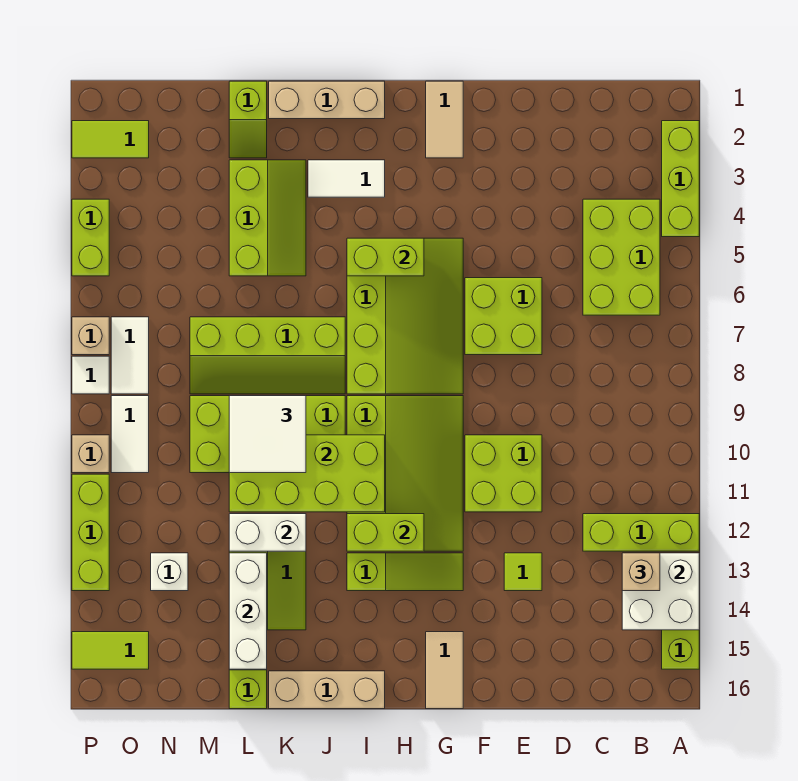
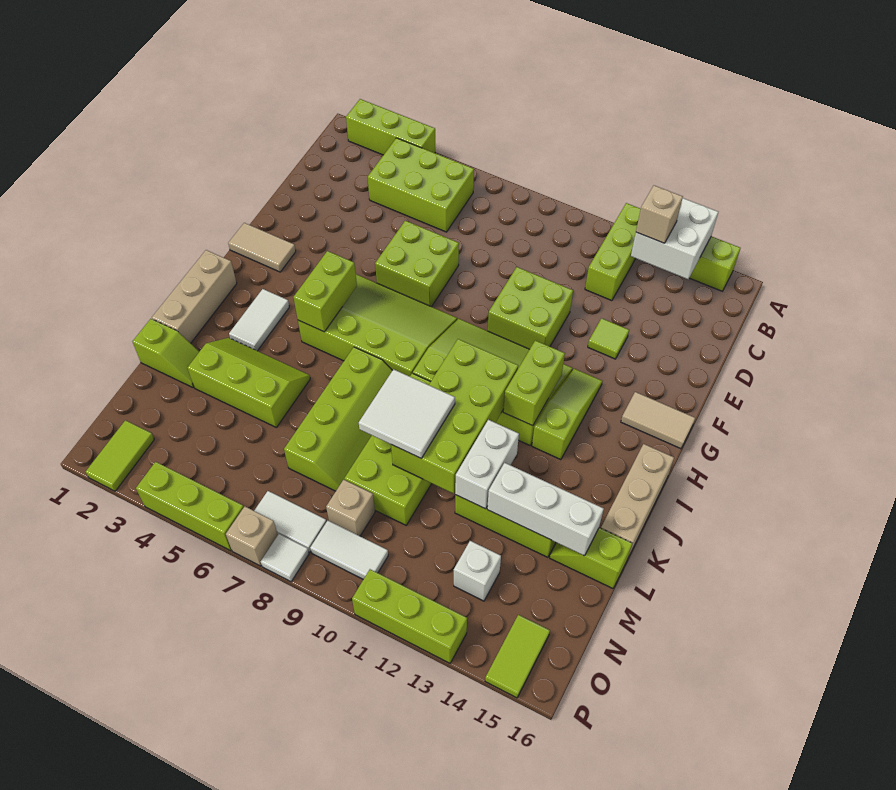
lime brick P4:P5 level 1 -> lime brick P4:P6 level 1
tan brick P10 level 1 -> tan brick N9 level 1

